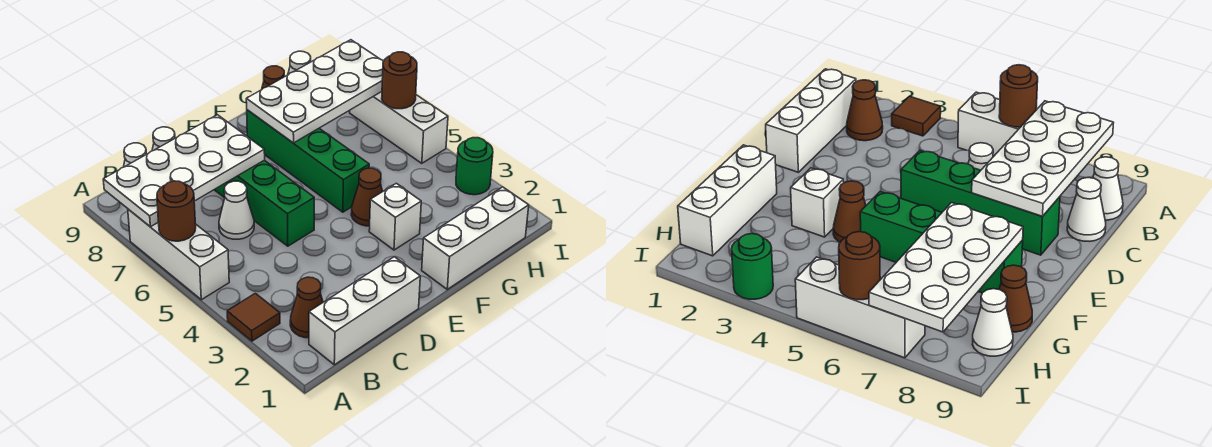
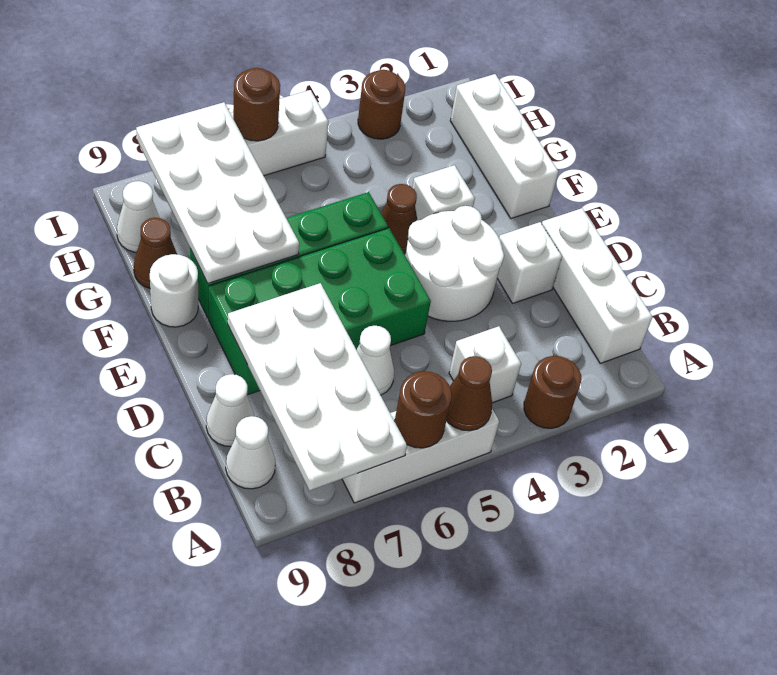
brown tile A3 level 1 -> brown round brick A3 level 1
brown cone B2 level 1 -> brown cone A5 level 2
none -> white brick B4 level 1
none -> white brick D2 level 1
none -> white round brick D3:E4 level 1
green brick D5:D8 level 1 -> green brick D5:E8 level 1
none -> white round brick F9 level 1
green round brick I3 level 1 -> brown round brick I3 level 1

